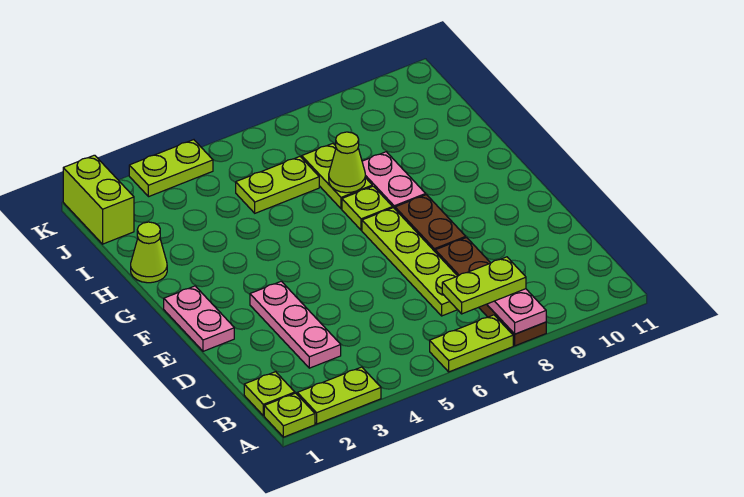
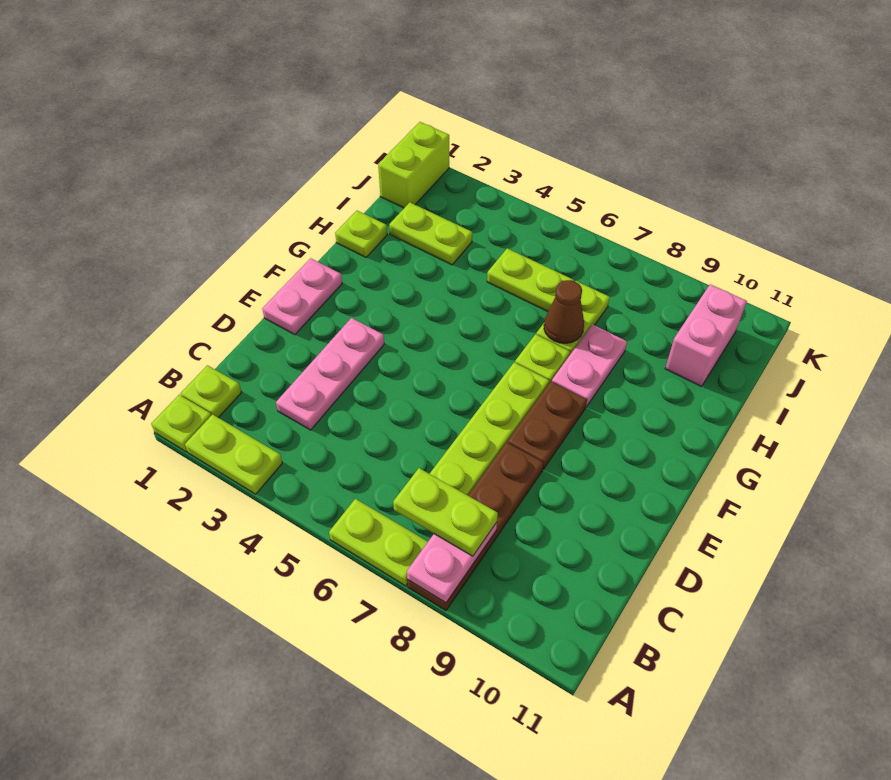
lime cone H1 level 1 -> lime plate H1 level 1
lime cone H7 level 2 -> brown cone H7 level 2
none -> pink brick I10:J10 level 1
lime plate K3:K4 level 1 -> lime plate I2:I3 level 1

